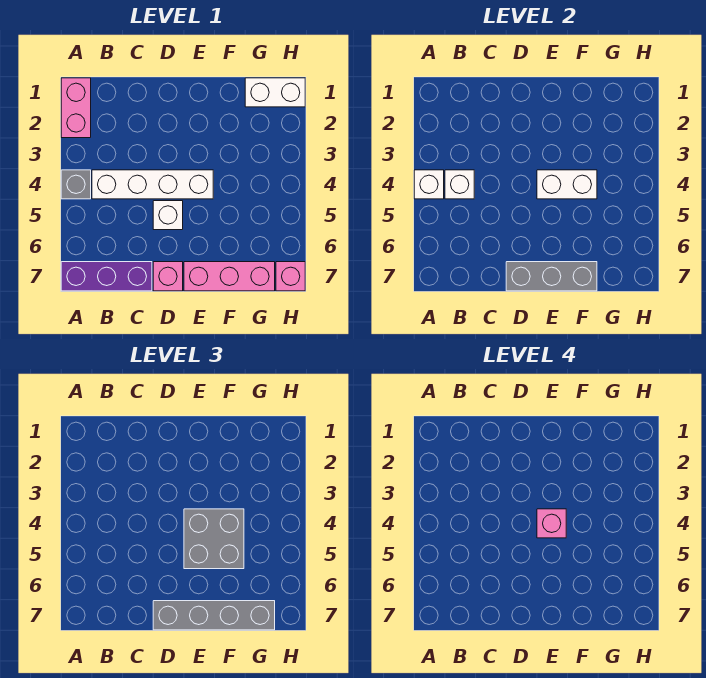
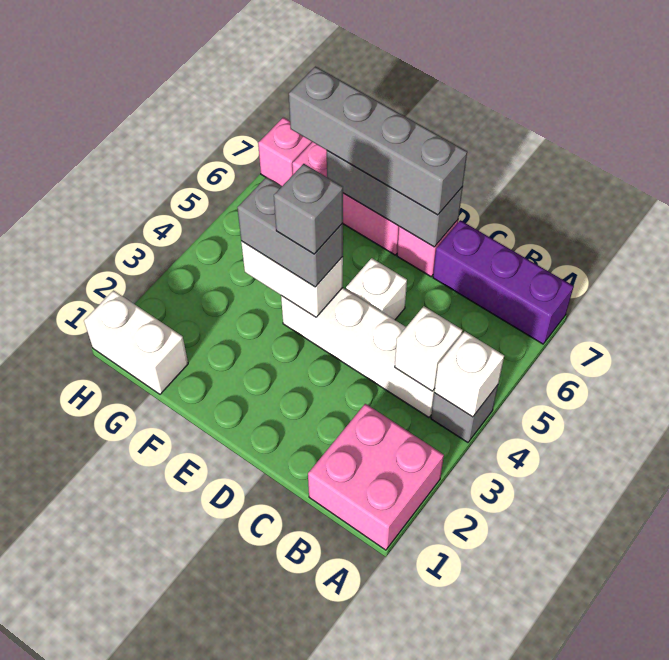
pink brick A1:A2 level 1 -> pink brick A1:B2 level 1
grey brick E4:F5 level 3 -> grey brick E4:F4 level 3
pink brick E4 level 4 -> grey brick E4 level 4

